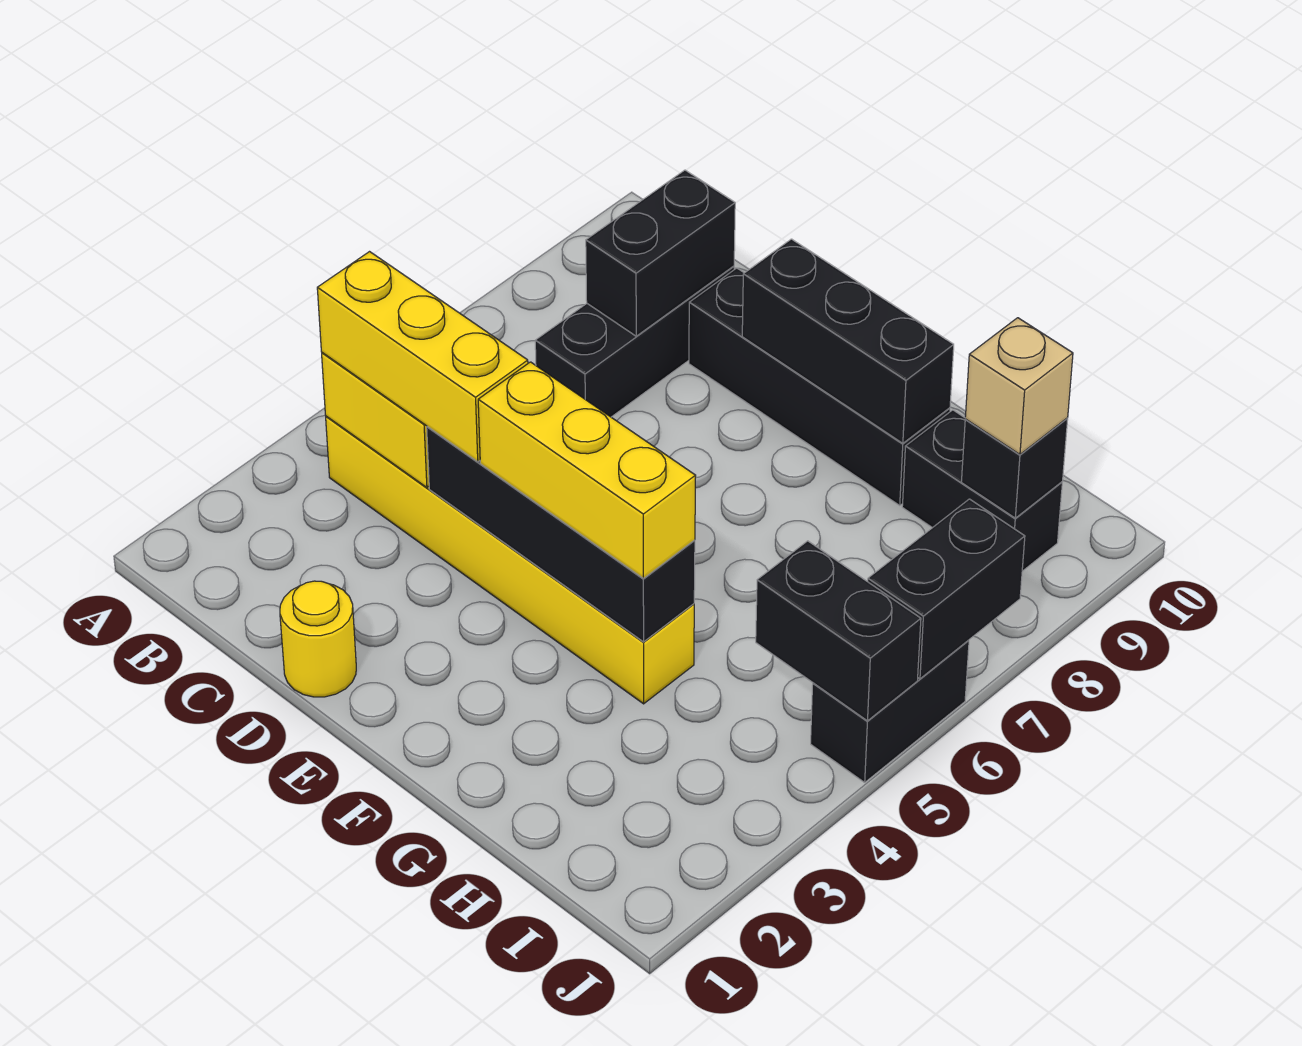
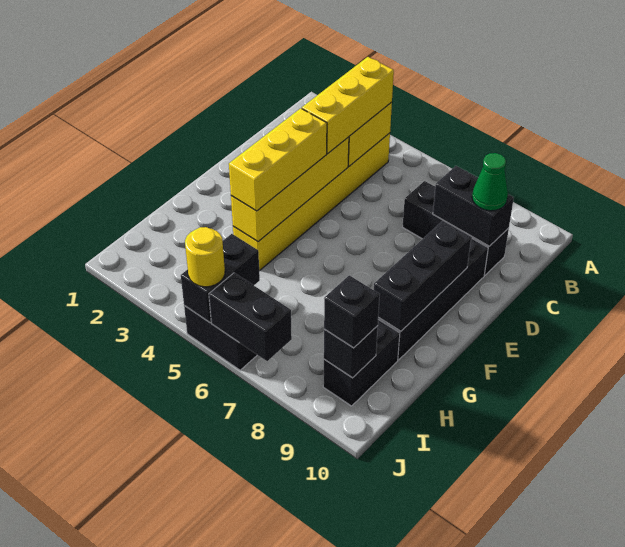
none -> green cone C9 level 3
yellow round brick D1 level 1 -> yellow round brick J5 level 3
black brick D4:G4 level 2 -> yellow brick D4:G4 level 2
tan brick I9 level 3 -> black brick I9 level 3

